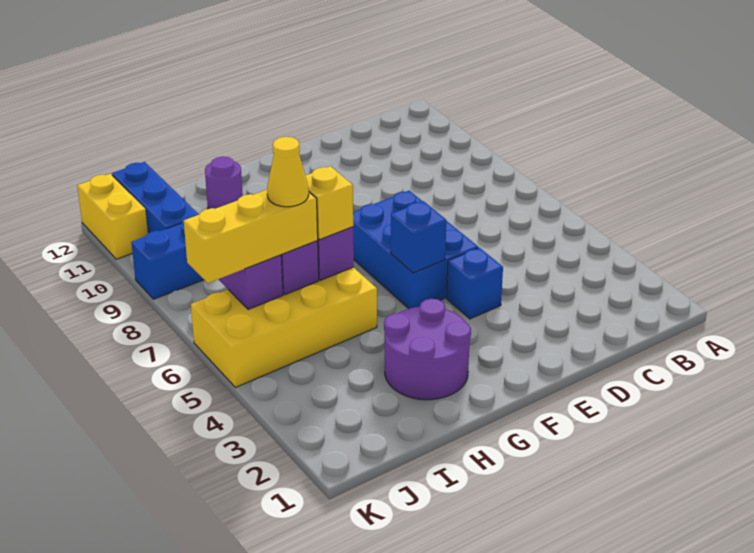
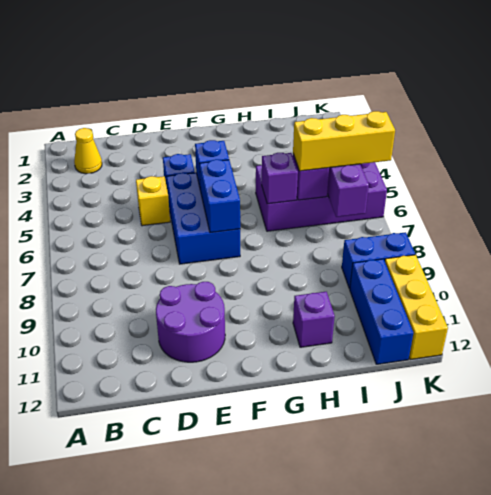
none -> blue brick F6:F7 level 2
purple round brick G2:H3 level 1 -> purple round brick D10:E11 level 1
yellow brick H5:K6 level 1 -> purple brick H5:K6 level 1
yellow brick H6 level 3 -> yellow brick D5 level 1
purple round brick H11 level 1 -> purple brick H11 level 1
yellow cone I6 level 4 -> yellow cone B2 level 1
yellow brick K11:K12 level 1 -> yellow brick K10:K12 level 1

